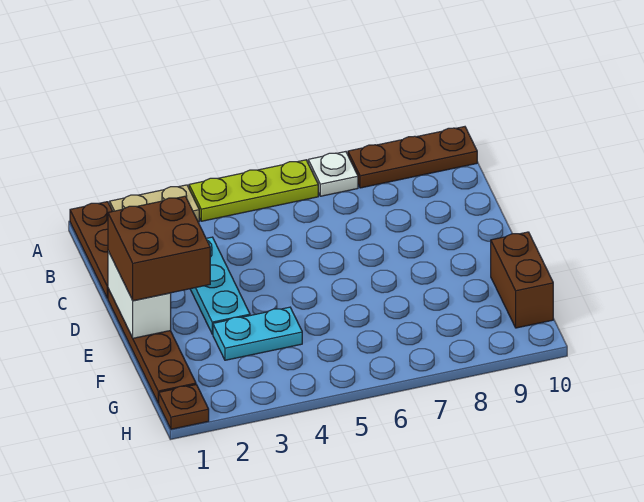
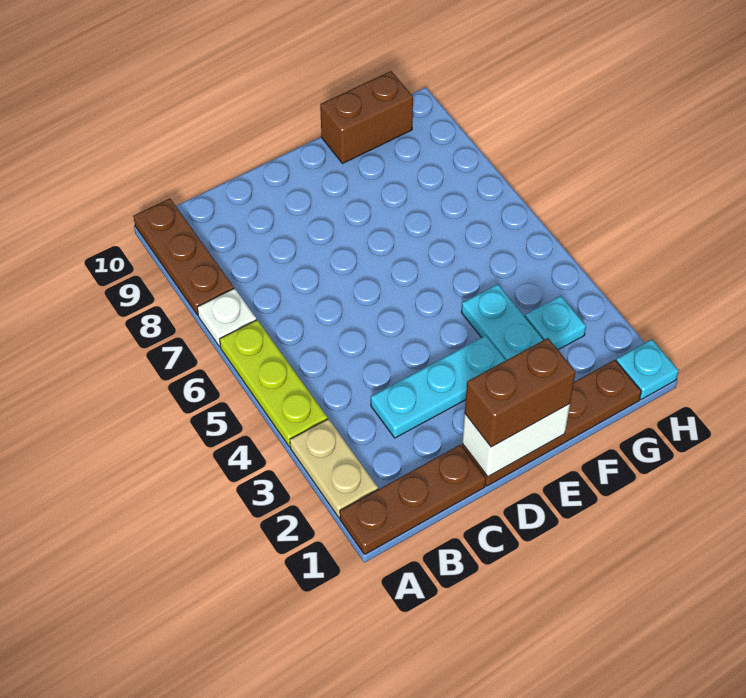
brown brick D1:E2 level 3 -> brown brick D1:E1 level 3
none -> cyan plate G3 level 1
brown plate H1 level 1 -> cyan plate H1 level 1

